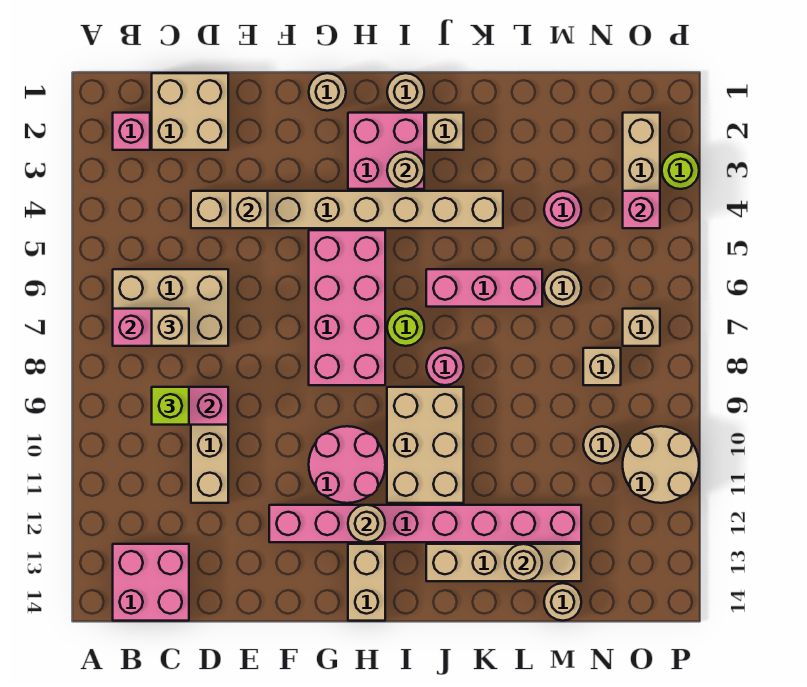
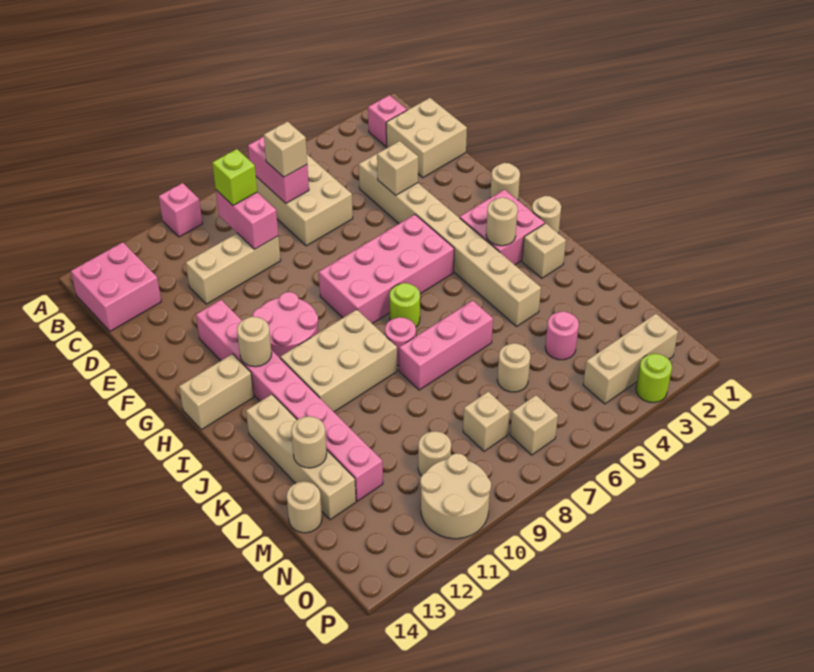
pink brick J6:L6 level 1 -> pink brick K6:K8 level 1
pink brick O4 level 2 -> pink brick A10 level 1

